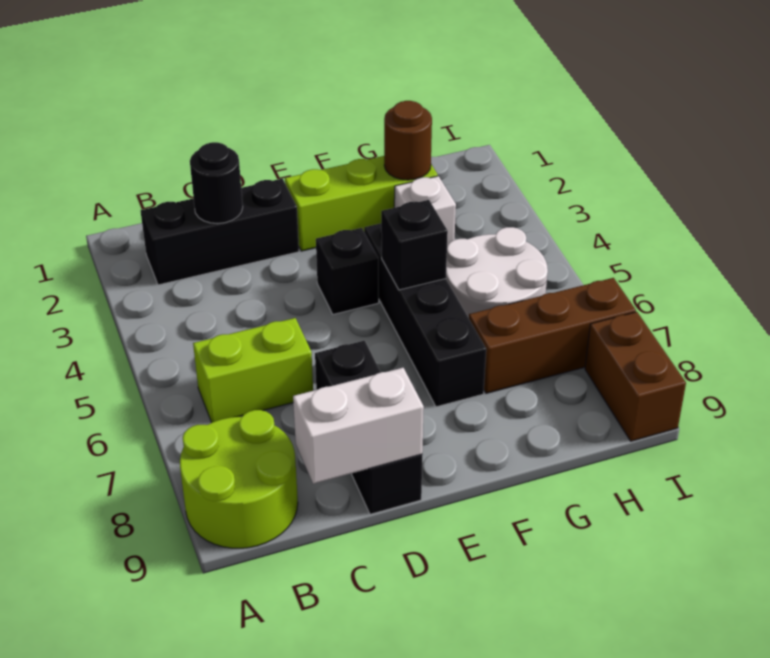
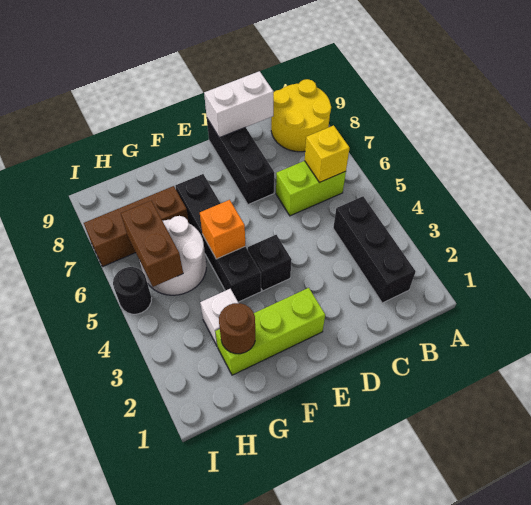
lime round brick A8:B9 level 1 -> yellow round brick A8:B9 level 1
black brick B2:D2 level 1 -> black brick B2:B4 level 1
none -> yellow brick B6 level 2
black round brick C2 level 2 -> black round brick I5 level 1
black brick F5 level 2 -> orange brick F5 level 2
brown brick I8:I9 level 1 -> brown brick H5:H6 level 2

